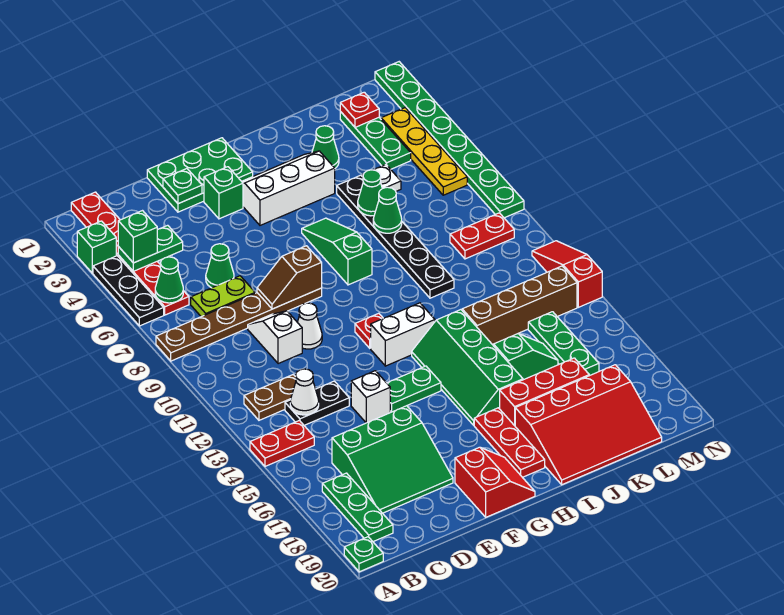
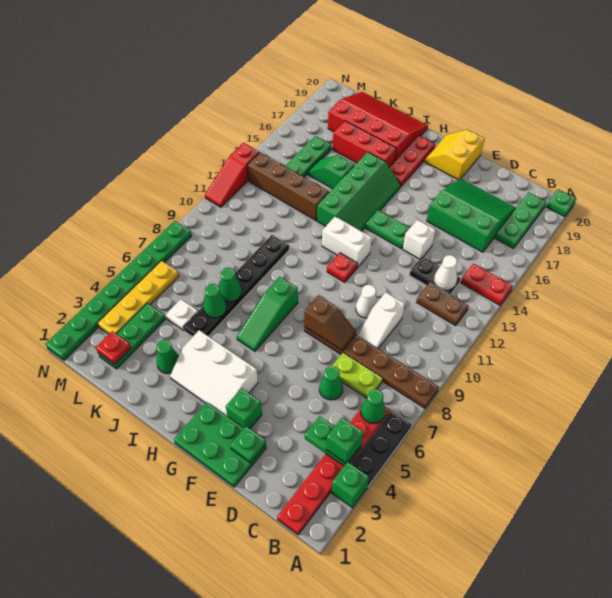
red slope F19:G20 level 1 top F -> yellow slope F19:G20 level 1 top F
red plate L9:M9 level 1 -> none

